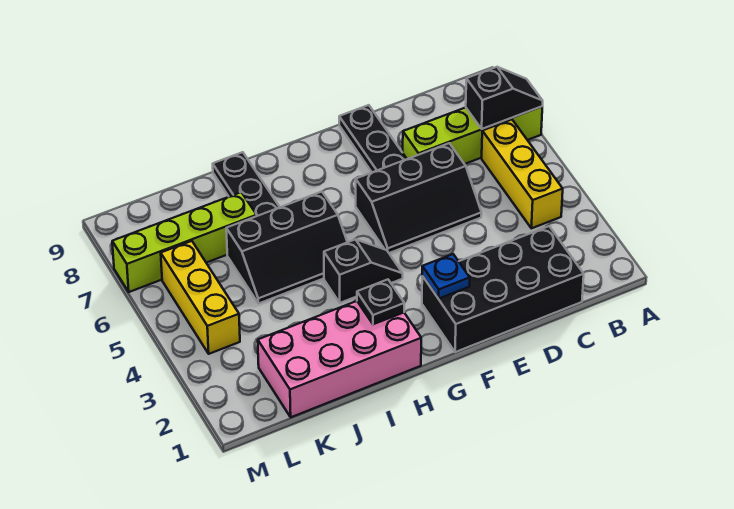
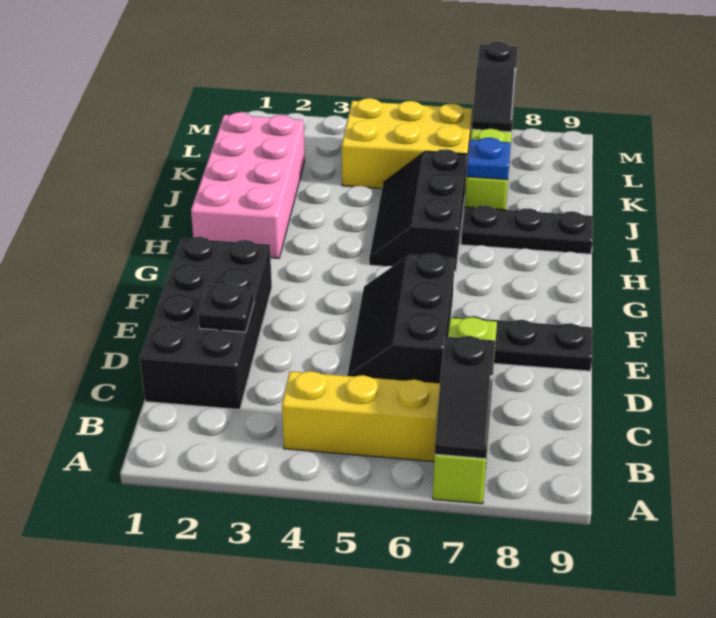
blue plate F2 level 2 -> blue plate J7 level 2
black slope G4:H4 level 1 top H -> black slope L7:M7 level 2 top M
black plate H2 level 2 -> black plate D2 level 2
yellow brick L4:L6 level 1 -> yellow brick K4:L6 level 1

